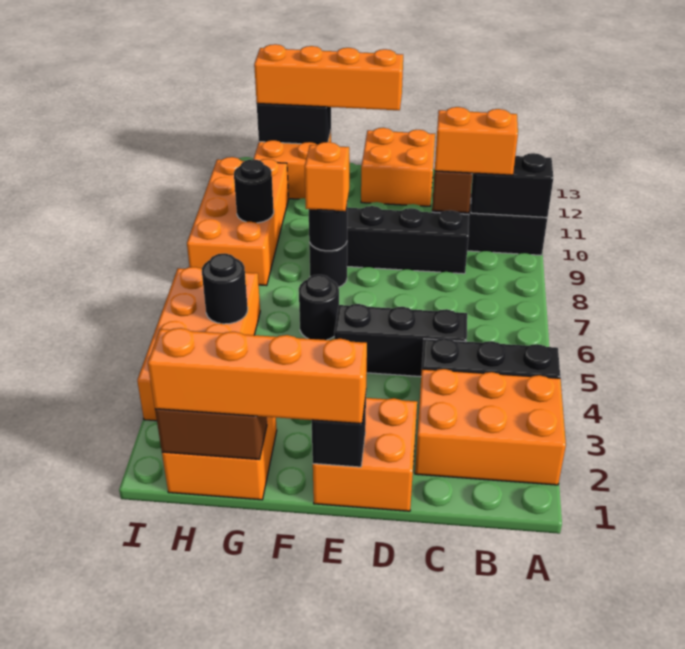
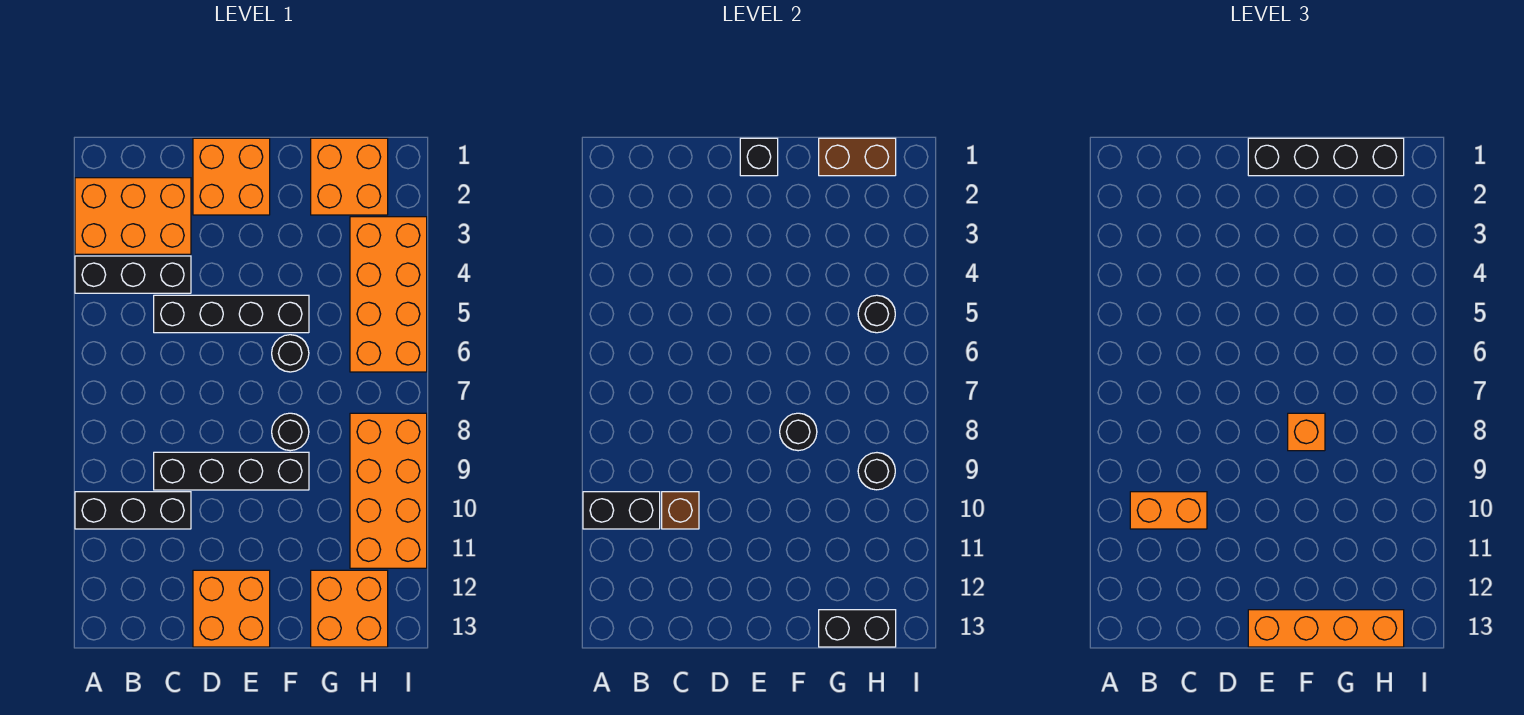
black brick C5:E5 level 1 -> black brick C5:F5 level 1
orange brick E1:H1 level 3 -> black brick E1:H1 level 3

